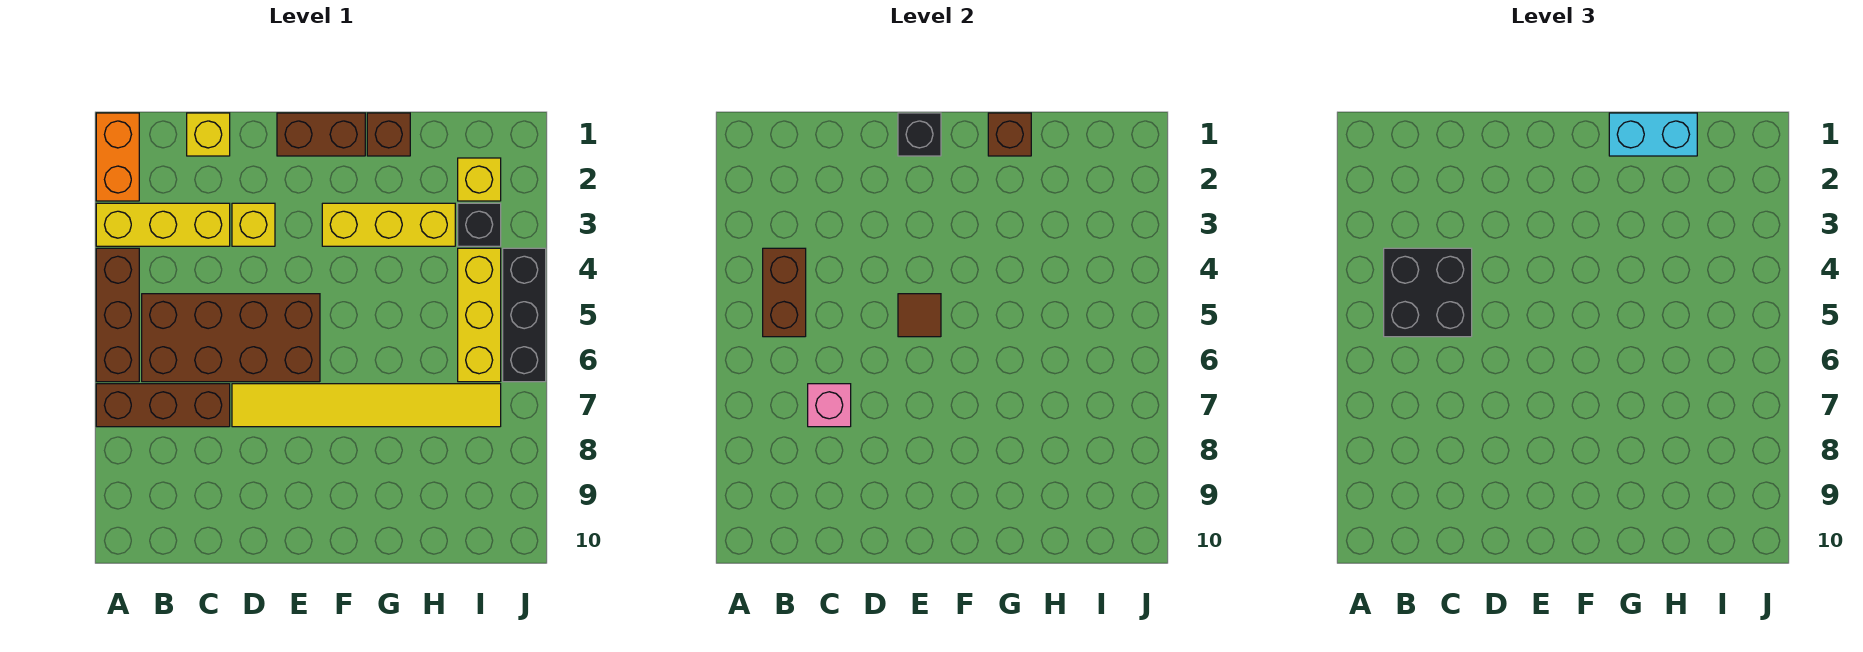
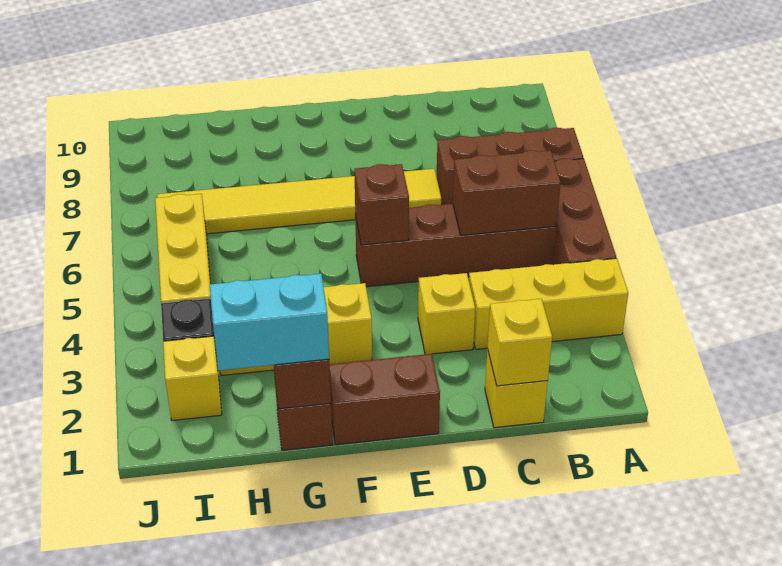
orange brick A1:A2 level 1 -> none
brown brick B4:B5 level 2 -> brown brick B5:C5 level 2
black brick B4:C5 level 3 -> none
brown brick B5:E6 level 1 -> brown brick B5:E5 level 1
none -> yellow brick C1 level 2
pink brick C7 level 2 -> none
black brick E1 level 2 -> none
brown tile E5 level 2 -> brown brick E5 level 2
black brick J4:J6 level 1 -> none

